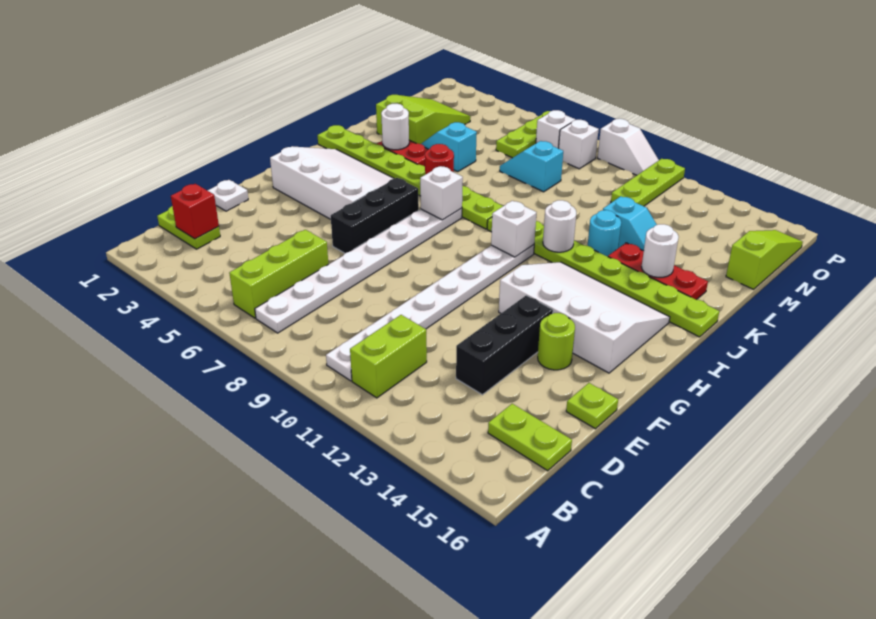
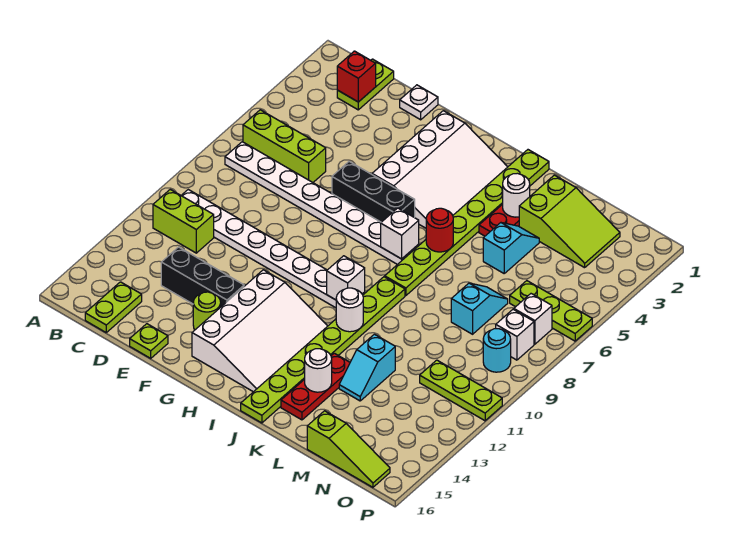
cyan round brick K12 level 1 -> cyan round brick O9 level 1
white slope P9:P10 level 1 top 9 -> none

